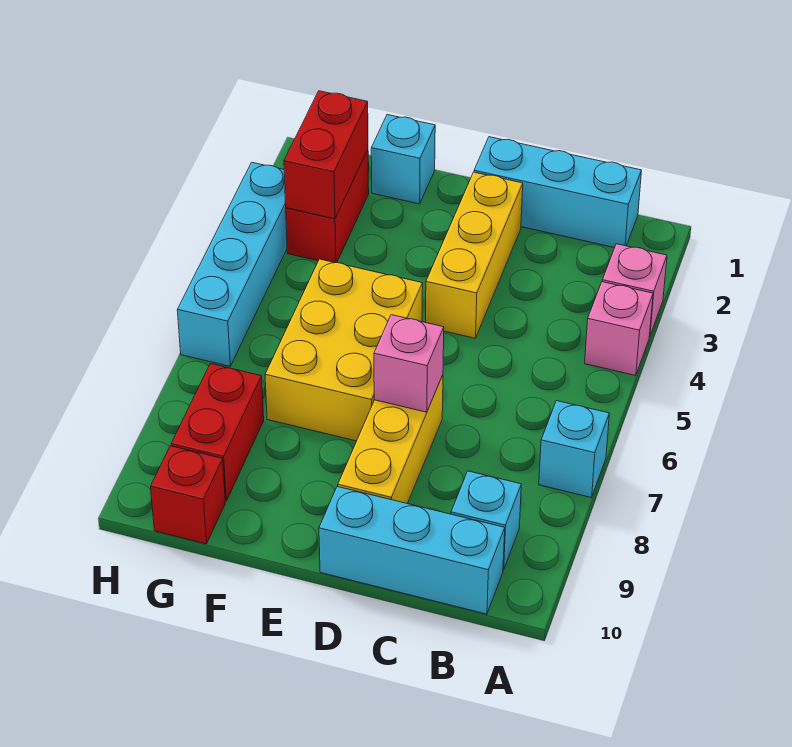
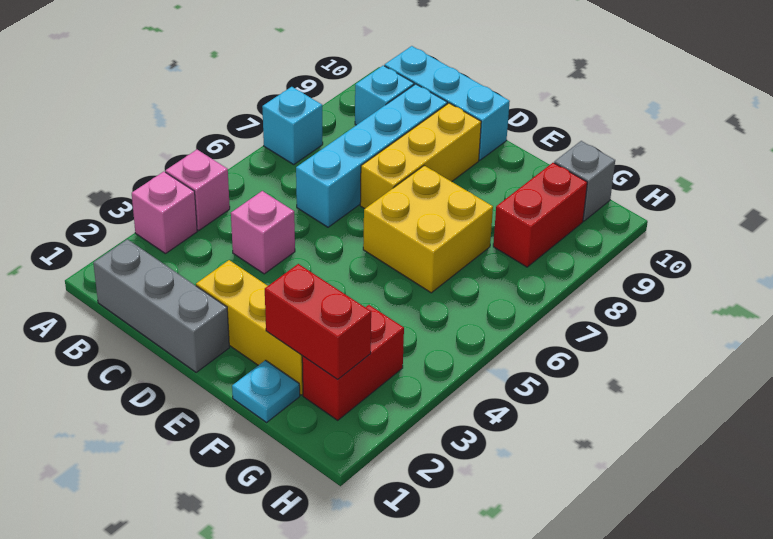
cyan brick B1:D1 level 1 -> grey brick B1:D1 level 1
yellow brick D2:D4 level 1 -> yellow brick D2:F2 level 1
pink brick D7 level 2 -> pink brick C4 level 1
yellow brick E5:F7 level 1 -> yellow brick E6:F7 level 1
cyan brick F1 level 1 -> cyan plate F1 level 1
red brick G2:G3 level 2 -> red brick F2:G2 level 2
red brick G10 level 1 -> grey brick G10 level 1
cyan brick H3:H6 level 1 -> cyan brick C6:C9 level 1

